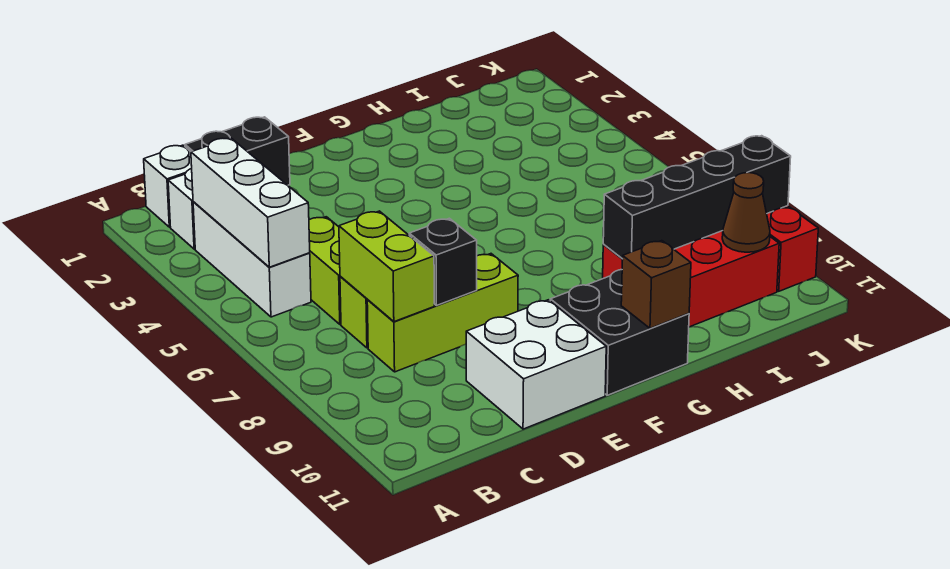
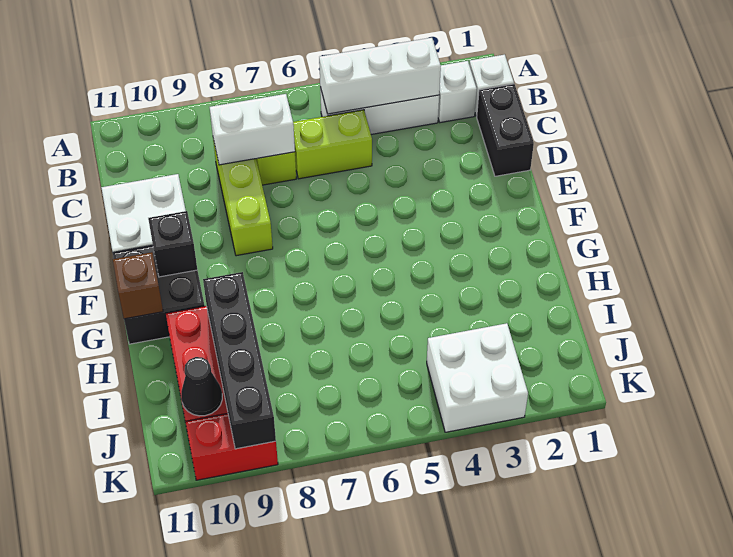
lime brick C7:C8 level 2 -> white brick C7:C8 level 2
black brick D8 level 2 -> black brick F10 level 2
none -> white brick J3:K4 level 1
brown cone J10 level 2 -> black cone J10 level 2

